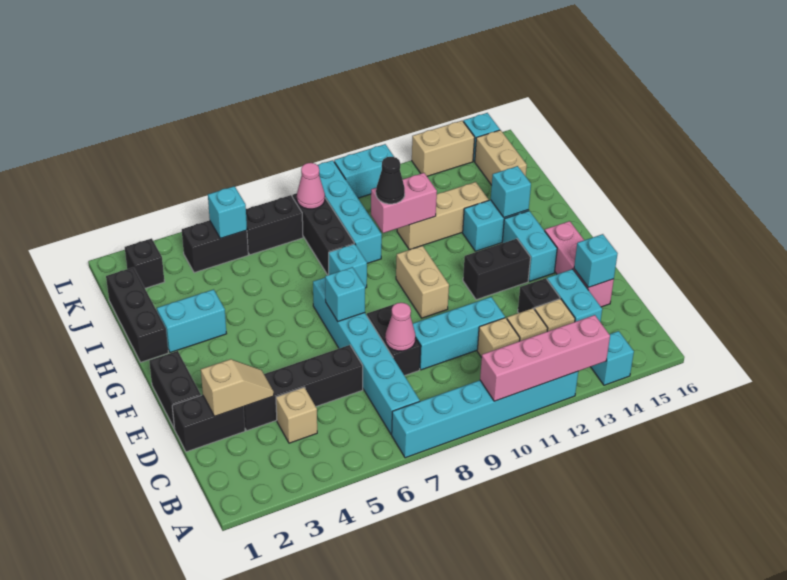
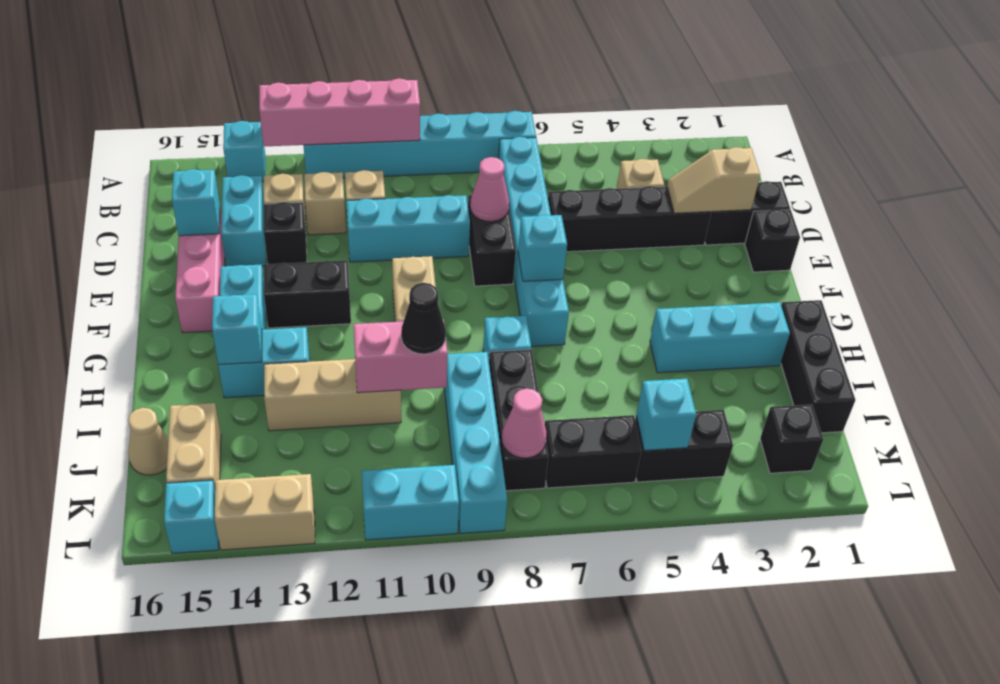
black brick E1:F1 level 1 -> black brick E1 level 1
cyan brick H2:H3 level 1 -> cyan brick H2:H4 level 1
none -> tan cone J16 level 1

